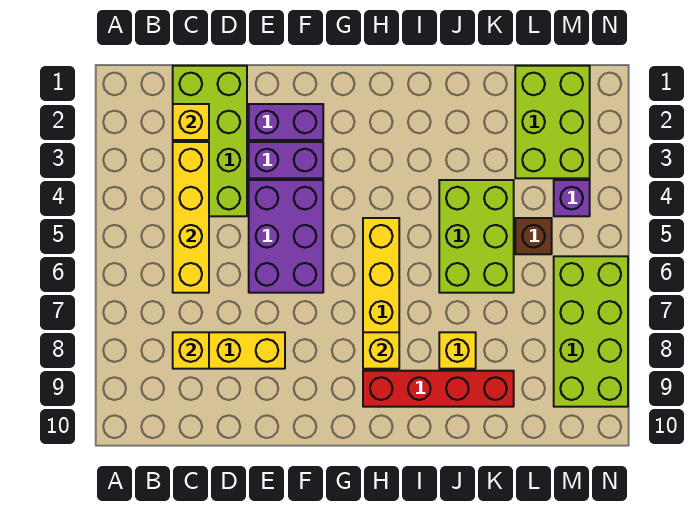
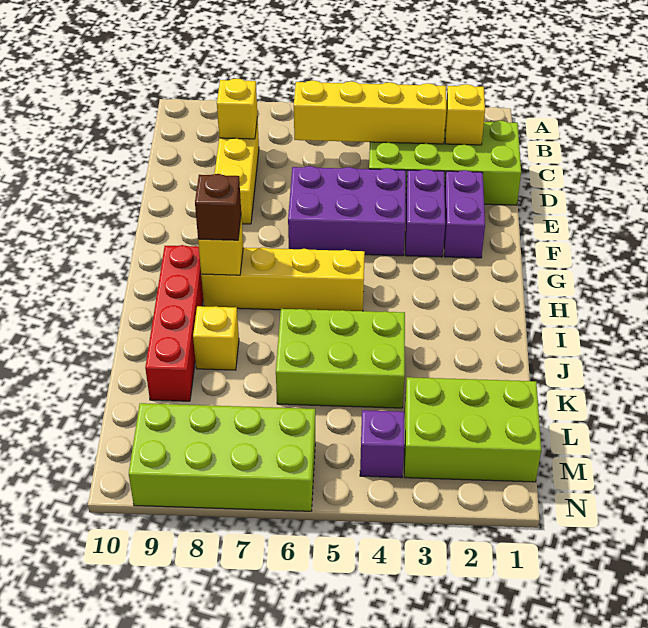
brown brick L5 level 1 -> brown brick H8 level 3

